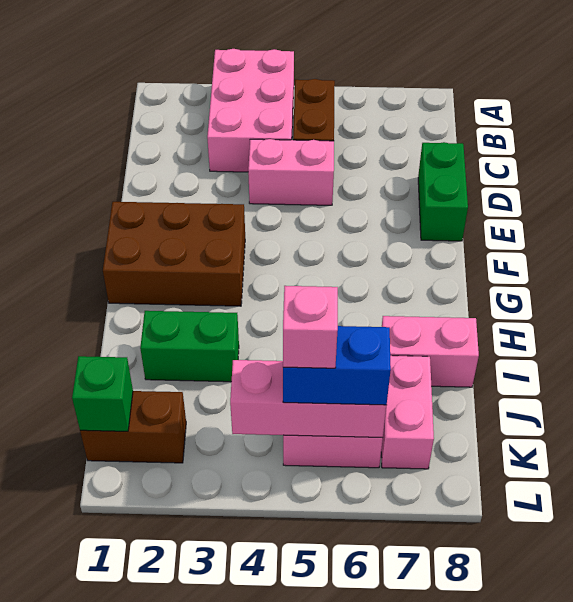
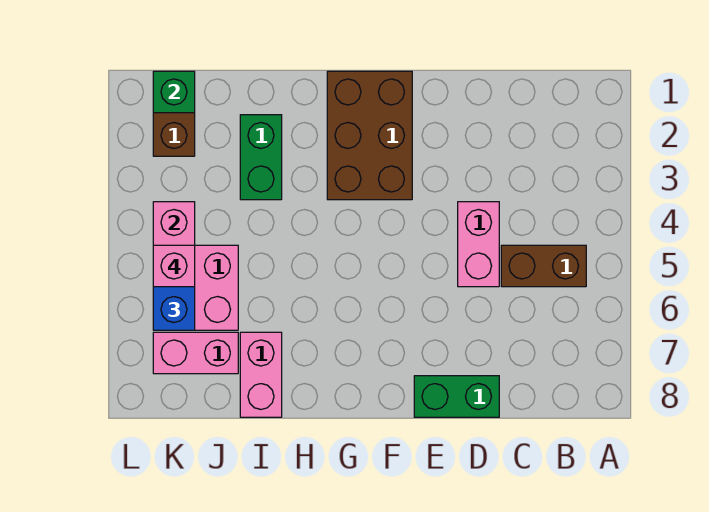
pink brick A3:C4 level 1 -> none

